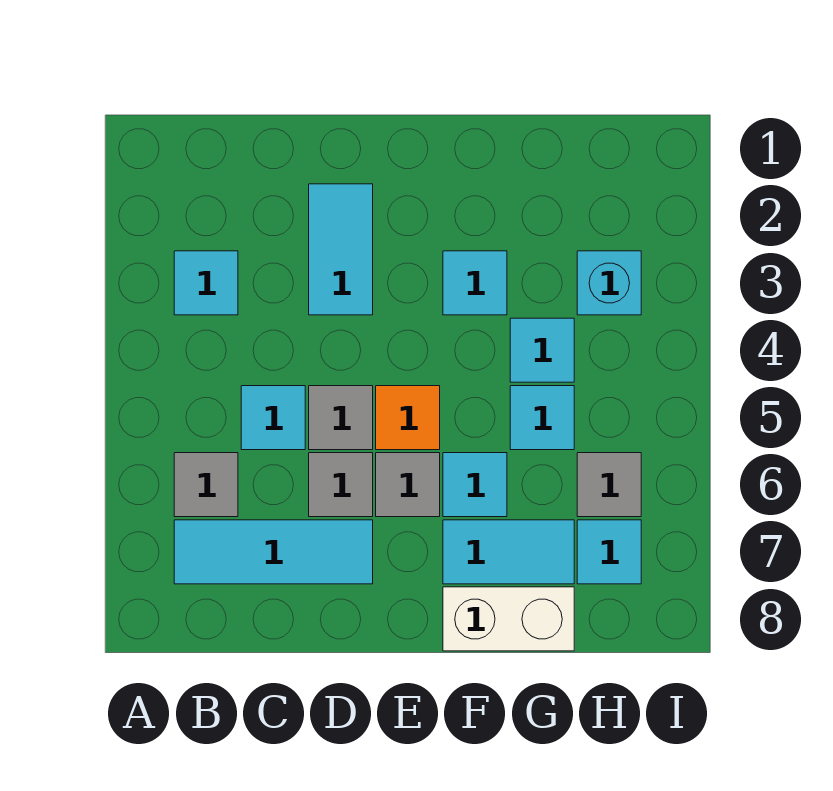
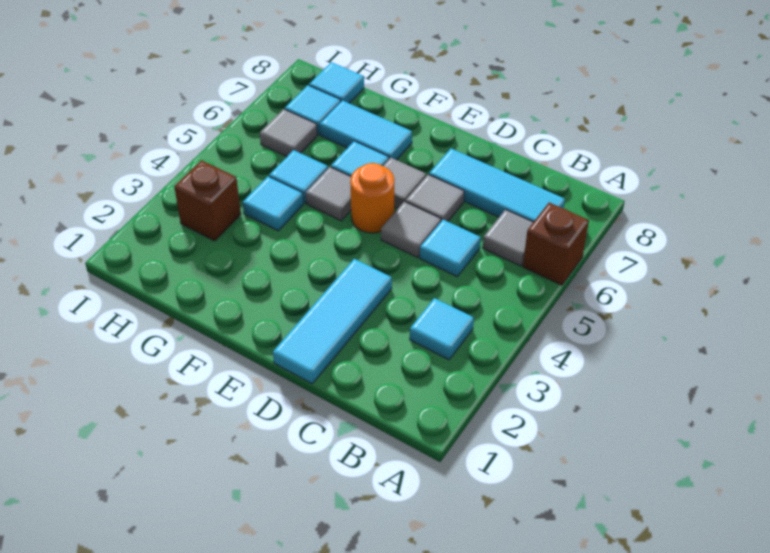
none -> brown brick A6 level 1
cyan tile D2:D3 level 1 -> cyan tile D1:D3 level 1
orange tile E5 level 1 -> orange round brick E5 level 1
cyan tile F3 level 1 -> cyan tile H8 level 1
none -> grey tile F5 level 1
white brick F8:G8 level 1 -> none
cyan brick H3 level 1 -> brown brick H3 level 1

